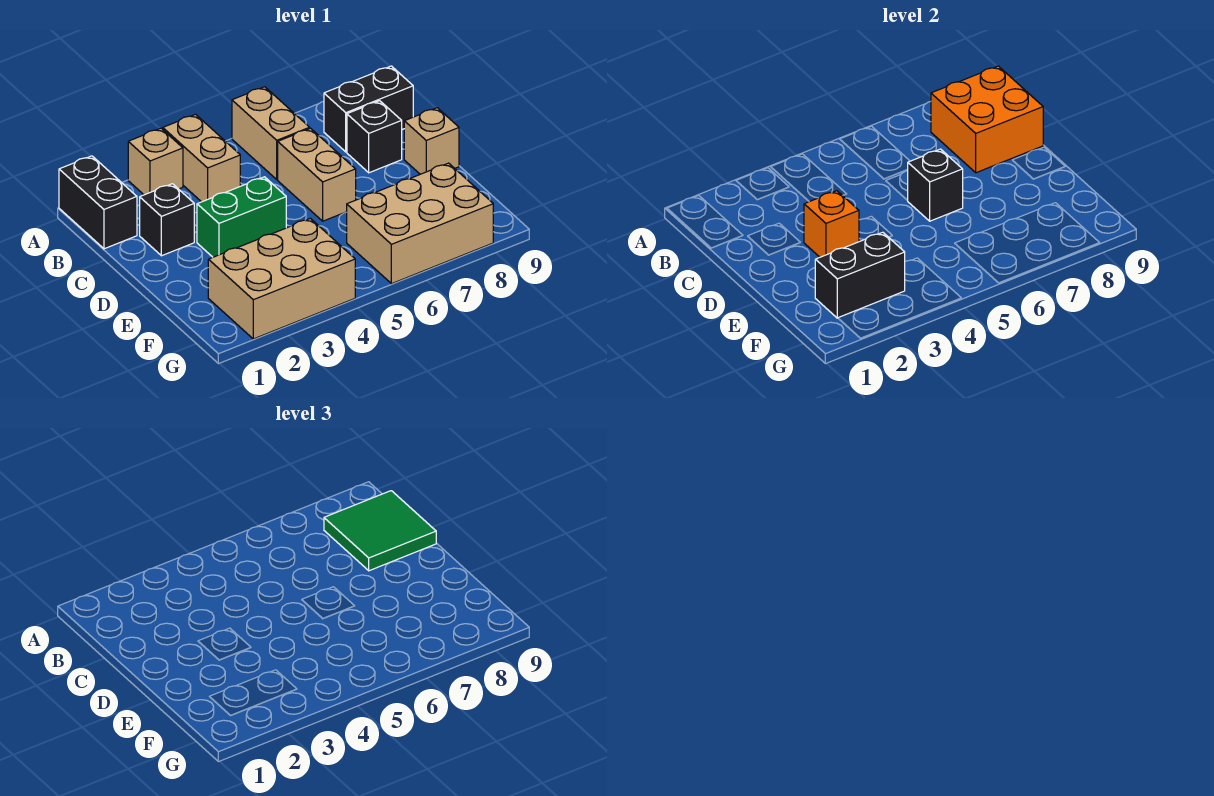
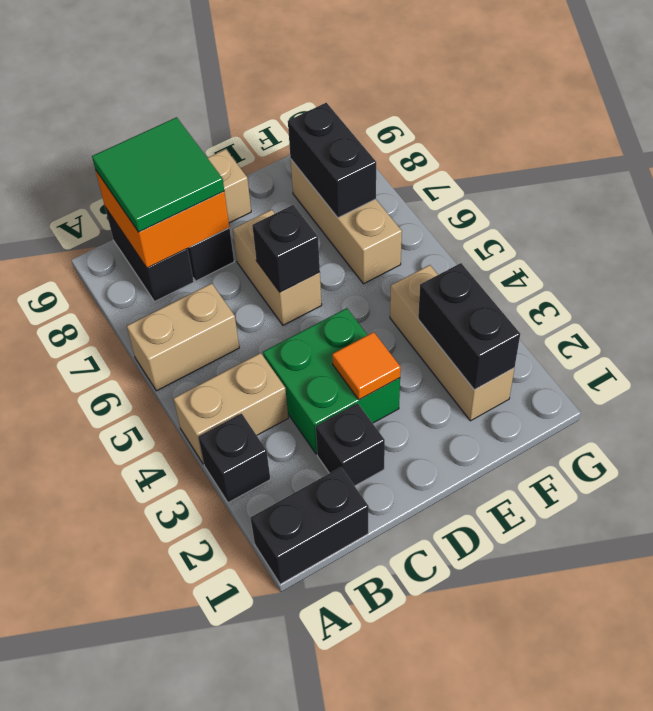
tan brick A3 level 1 -> black brick A3 level 1
tan brick C6:D6 level 1 -> tan brick D6:D7 level 1
green brick D3:D4 level 1 -> green brick C3:D4 level 1
orange brick D3 level 2 -> orange tile D3 level 2
tan brick F2:G4 level 1 -> tan brick F2:F4 level 1
tan brick F6:G8 level 1 -> tan brick F6:F8 level 1
none -> black brick F7:F8 level 2

